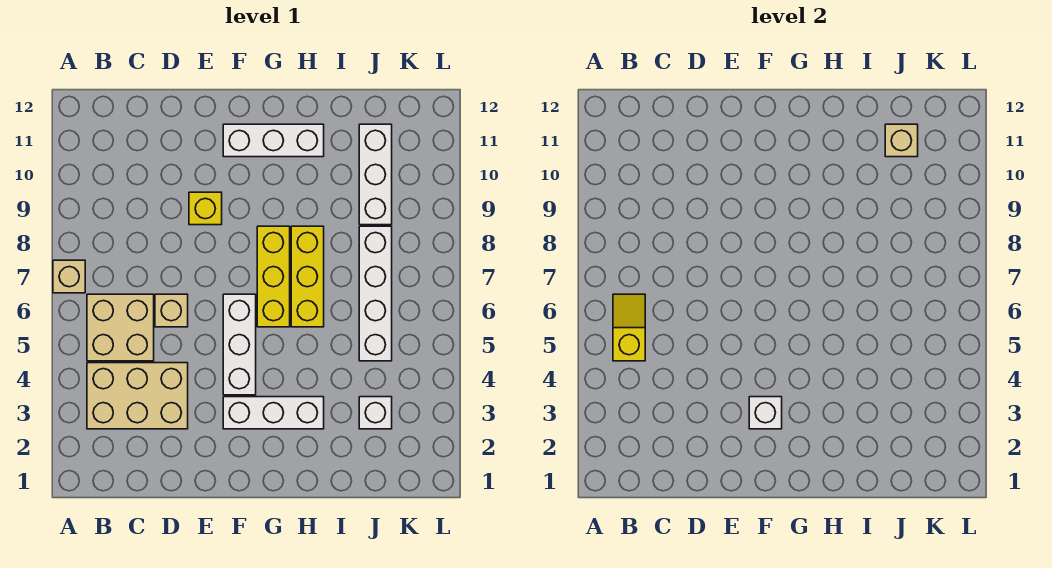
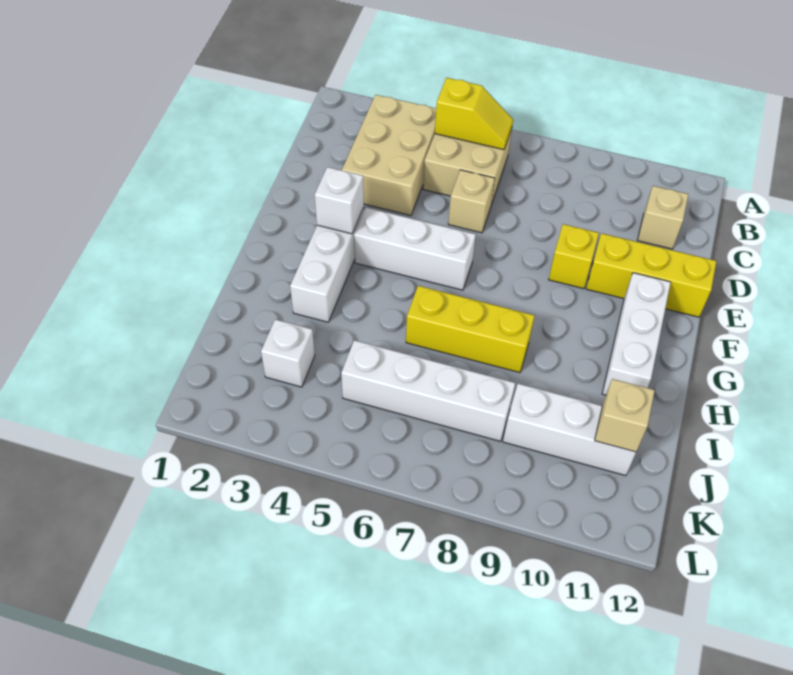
tan brick A7 level 1 -> tan brick C11 level 1
yellow brick G6:G8 level 1 -> yellow brick E10:E12 level 1

